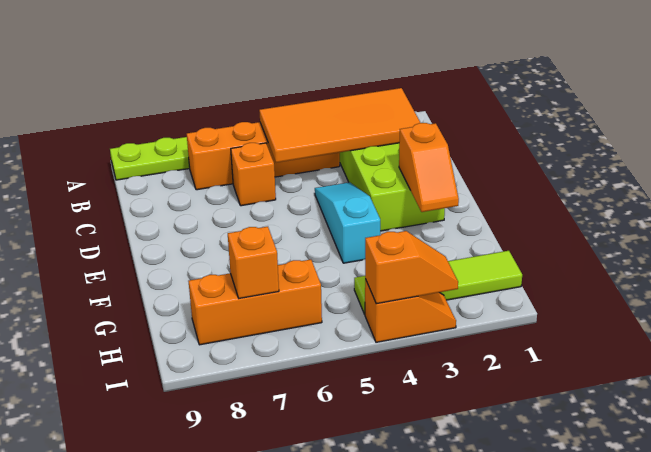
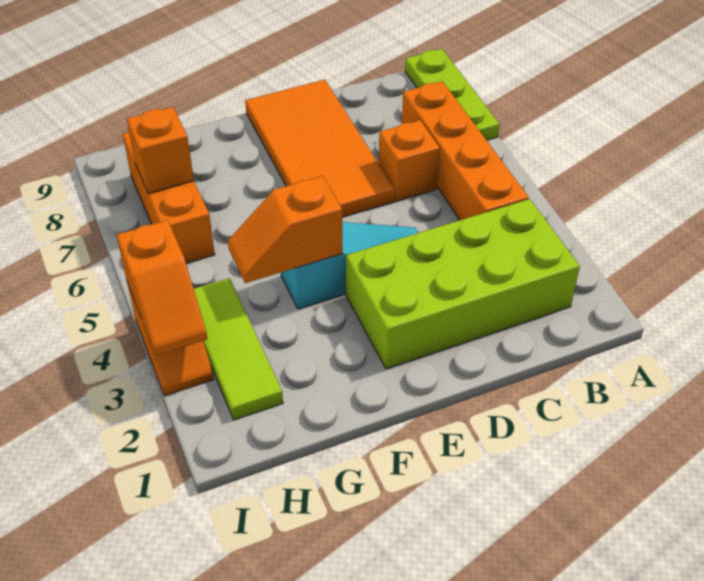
orange tile B2:C5 level 2 -> orange tile D6:E9 level 1
orange slope E2:F2 level 2 top E -> orange slope F4:G4 level 2 top F
lime tile H1:H4 level 1 -> lime tile H2:H4 level 1

